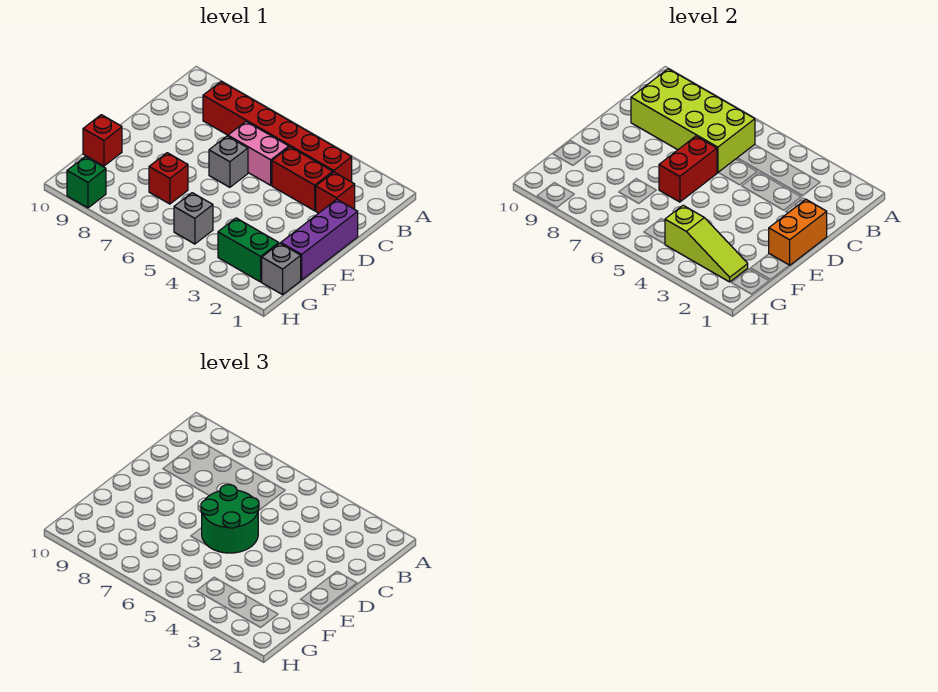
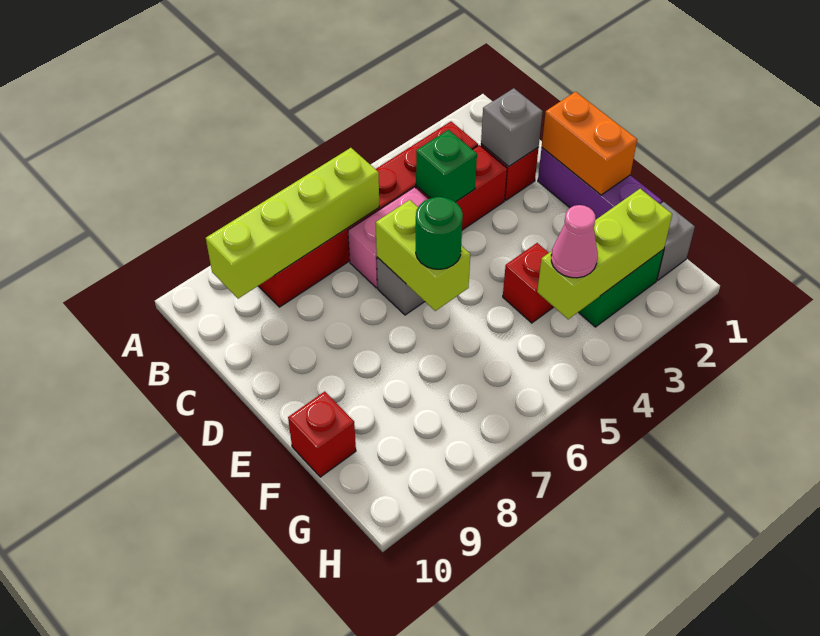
lime brick B6:C9 level 2 -> lime brick B6:B9 level 2
green round brick D5:E6 level 3 -> green round brick E6 level 3
red brick D6:E6 level 2 -> lime brick D6:E6 level 2
red brick F7 level 1 -> red brick F4 level 1
lime slope G2:G4 level 2 top 4 -> lime brick G2:G4 level 2
none -> pink cone G4 level 3
grey brick G5 level 1 -> grey brick C2 level 2
green brick H9 level 1 -> green brick C4 level 2

